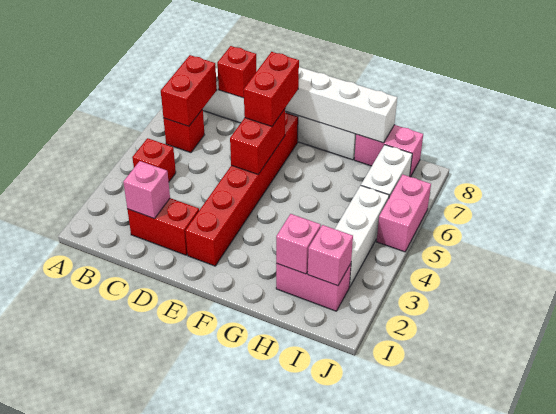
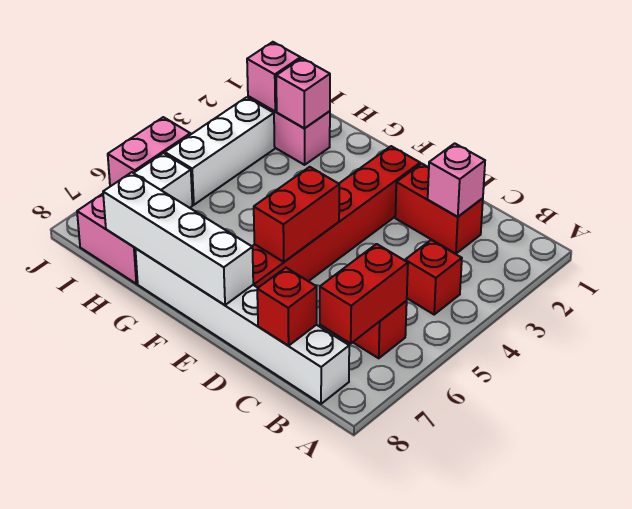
red brick E6:E7 level 3 -> none

